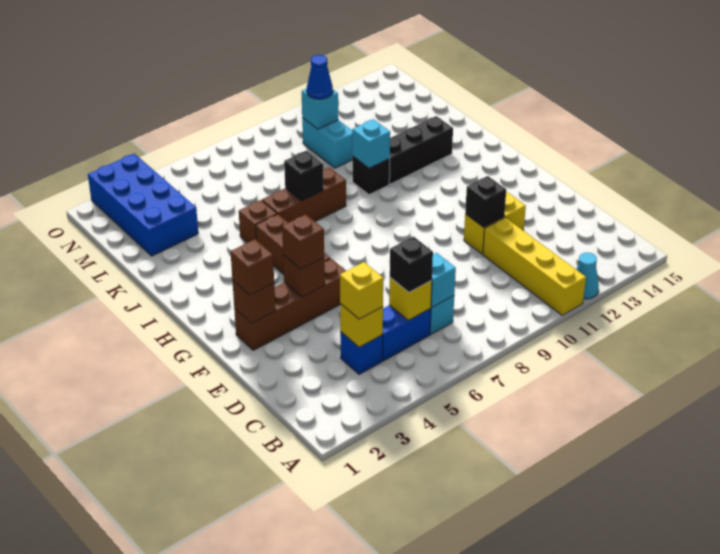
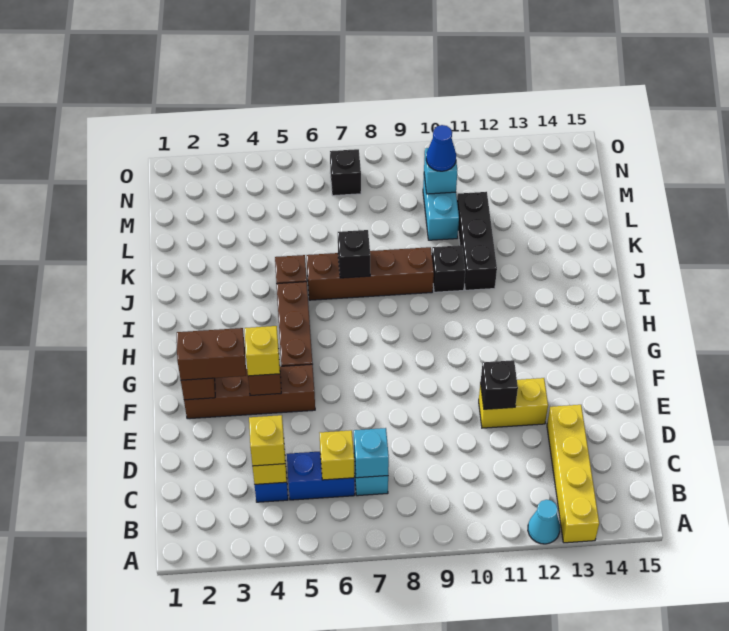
yellow brick A11:D11 level 1 -> yellow brick A13:D13 level 1
black brick C6 level 3 -> black brick N7 level 1
brown brick F2 level 3 -> brown brick F2:F3 level 3
brown brick F4 level 3 -> yellow brick F4 level 3
brown brick J6:J8 level 1 -> brown brick J6:J9 level 1
cyan brick J10 level 2 -> none
black brick J11:J13 level 1 -> black brick J11:L11 level 1
blue brick L2:O3 level 1 -> none

